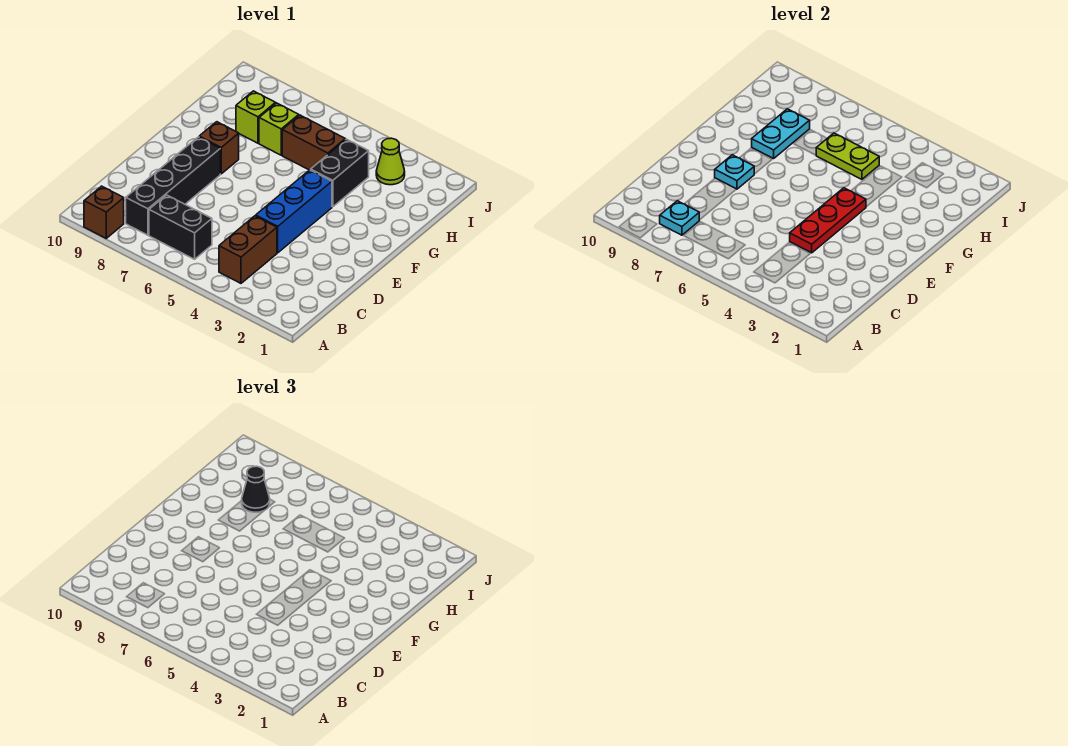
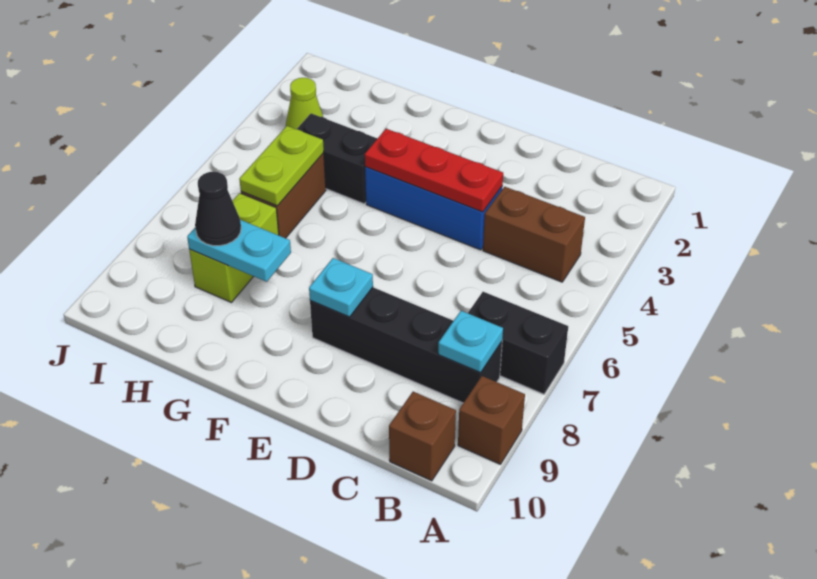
black brick B6:B7 level 1 -> black brick A7:B7 level 1
brown brick F8 level 1 -> brown brick B10 level 1

